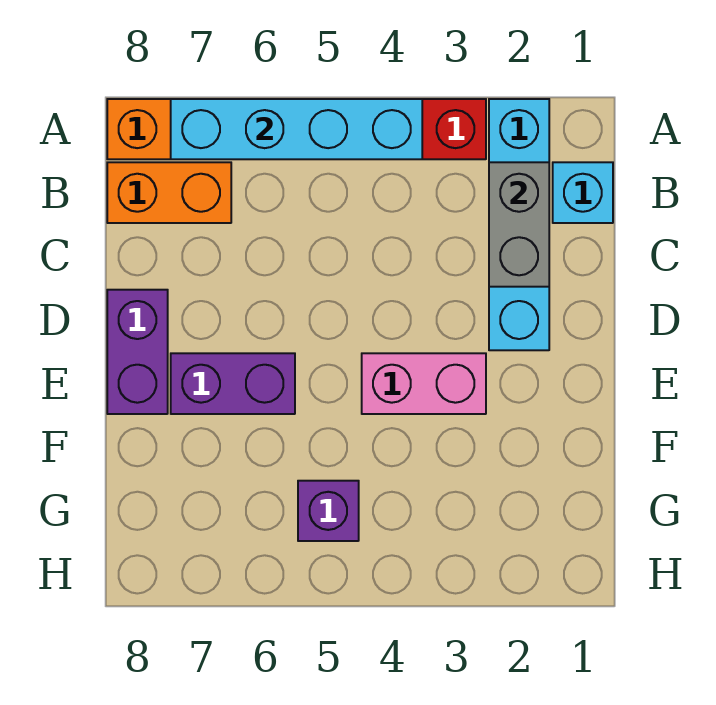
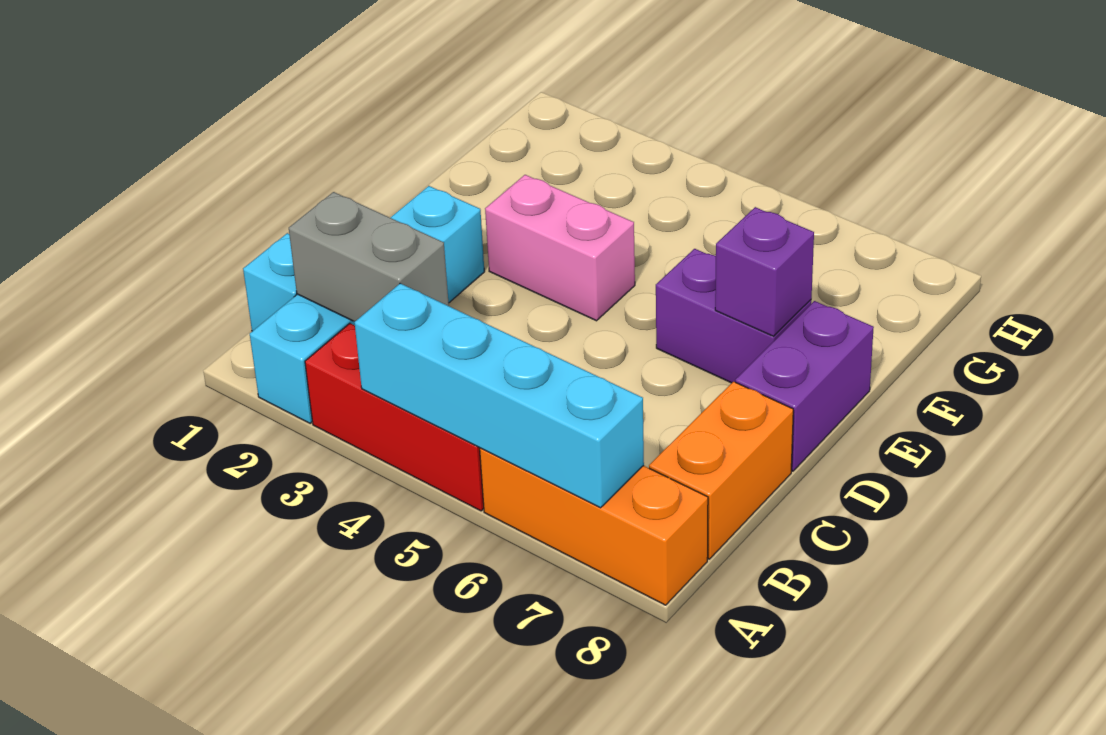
grey brick B2:C2 level 2 -> grey brick B2:B3 level 2
orange brick B7:B8 level 1 -> orange brick B8:C8 level 1
purple brick G5 level 1 -> purple brick E7 level 2

